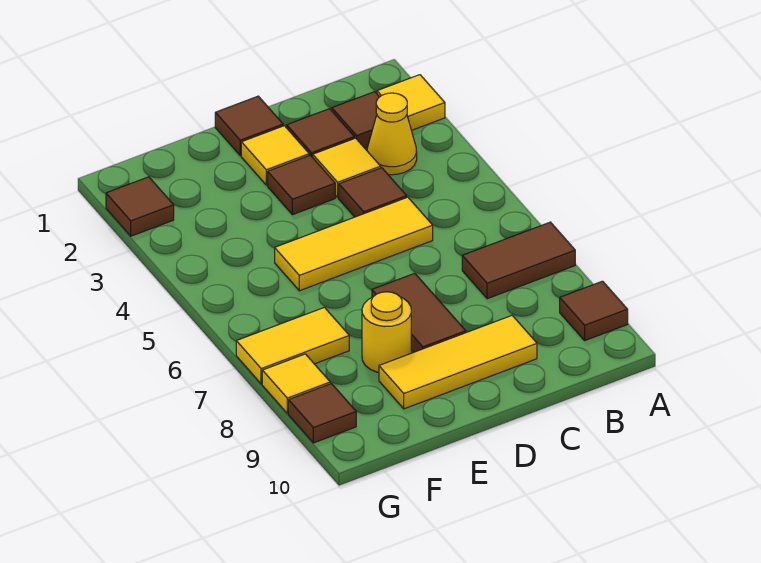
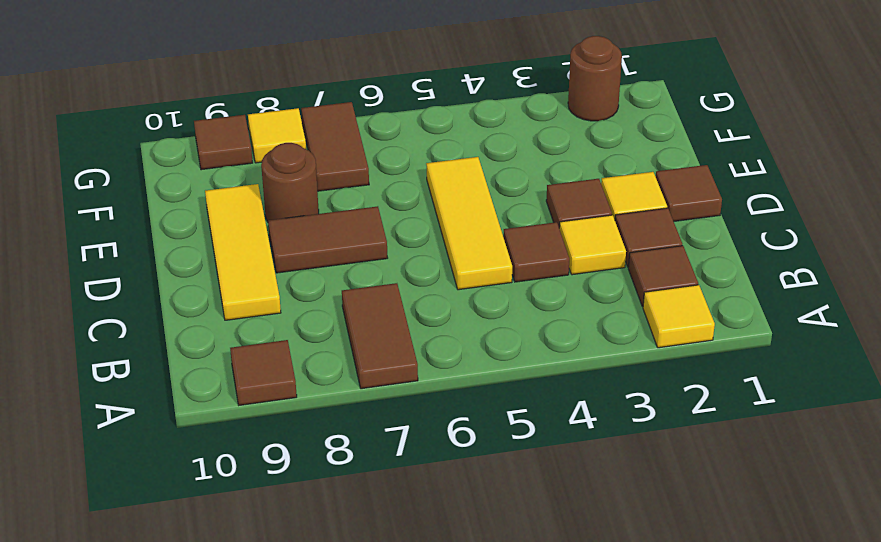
yellow cone B3 level 1 -> none
yellow round brick E8 level 1 -> brown round brick E8 level 1
yellow tile F7:G7 level 1 -> brown tile F7:G7 level 1
brown tile G2 level 1 -> brown round brick G2 level 1

